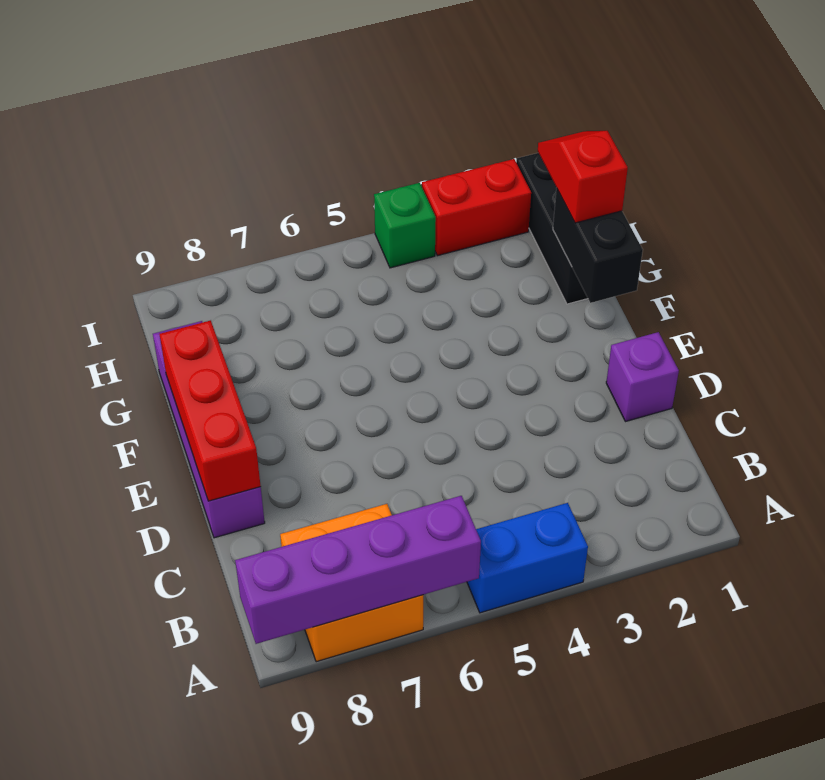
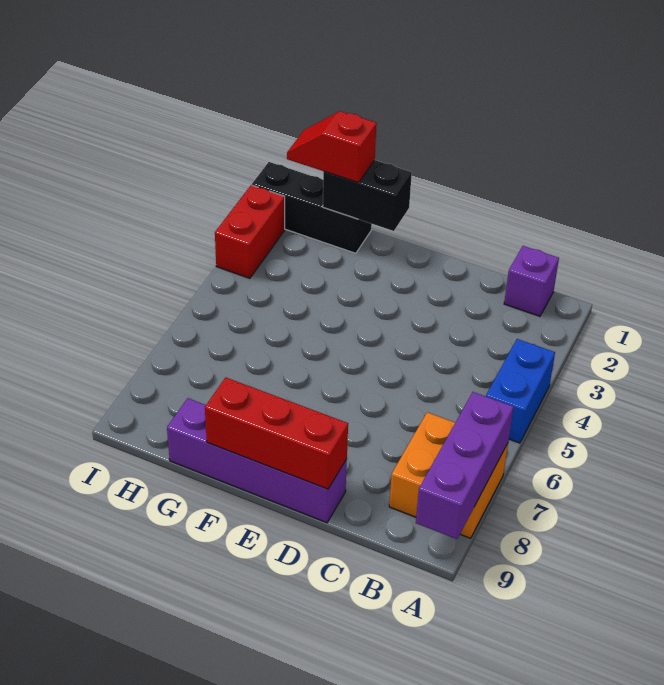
purple brick A6:A9 level 2 -> purple brick A7:A9 level 2
purple brick D1 level 1 -> purple brick B1 level 1
green brick I4 level 1 -> none

